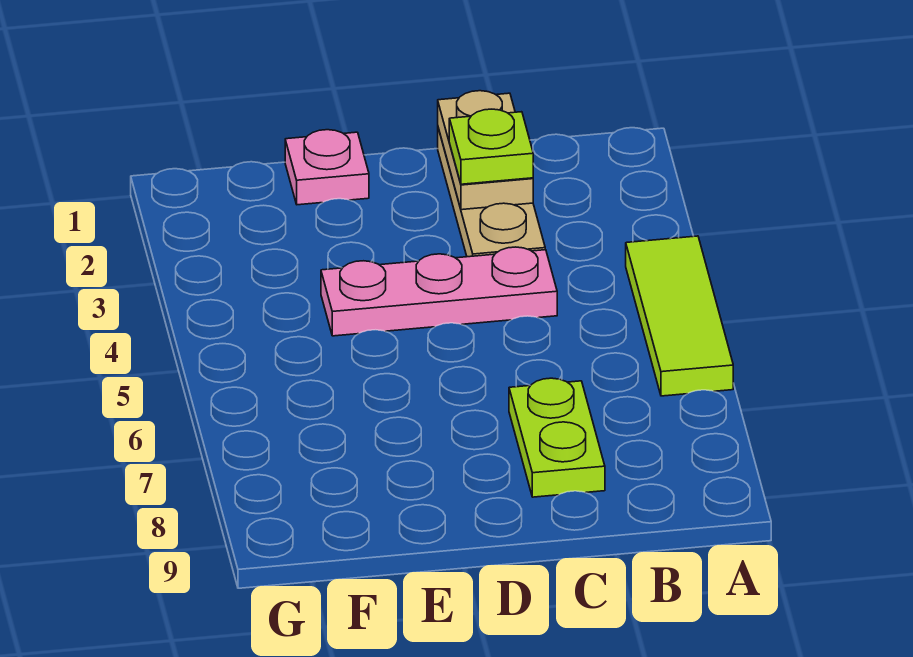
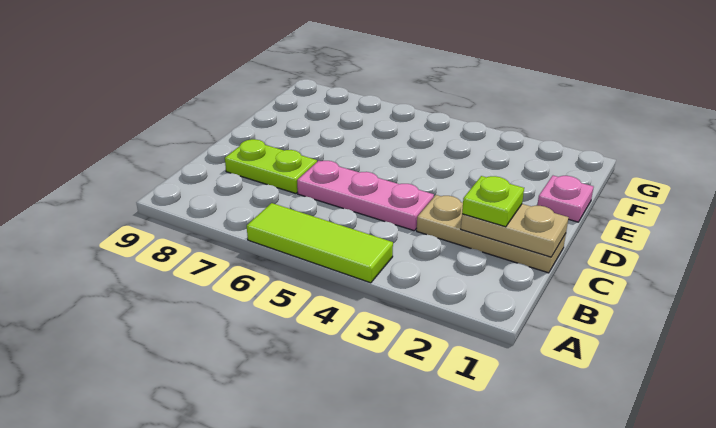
pink plate C4:E4 level 1 -> pink plate C4:C6 level 1

